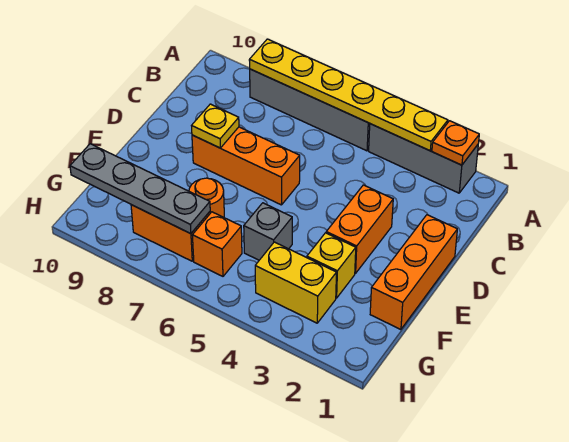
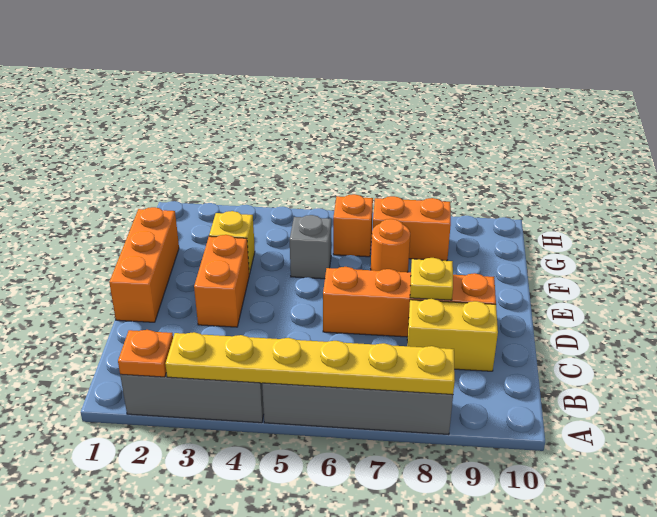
orange brick D6:D8 level 1 -> orange brick D6:D9 level 1
yellow brick G3:G4 level 1 -> yellow brick C8:C9 level 1
grey plate G7:G10 level 2 -> none

